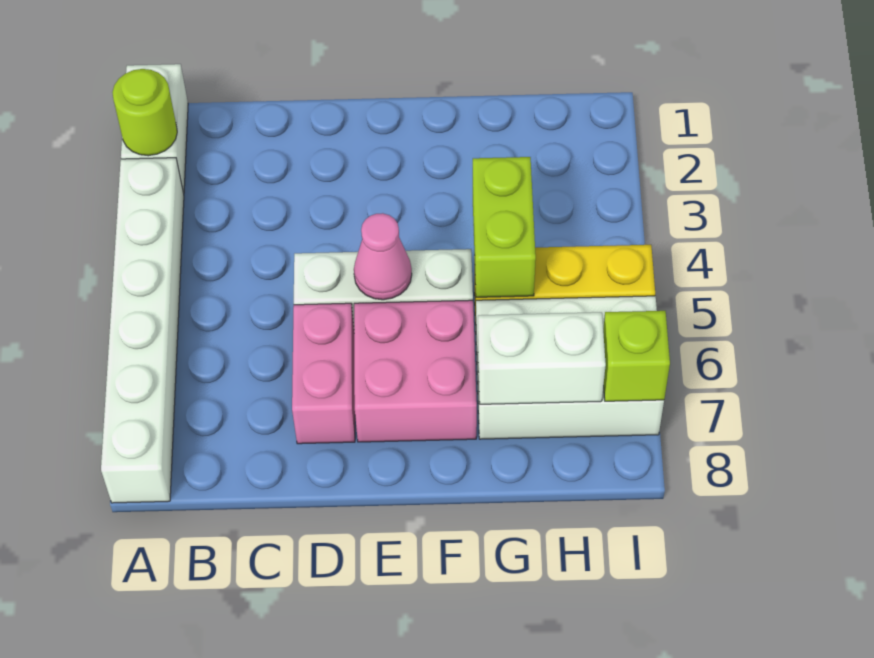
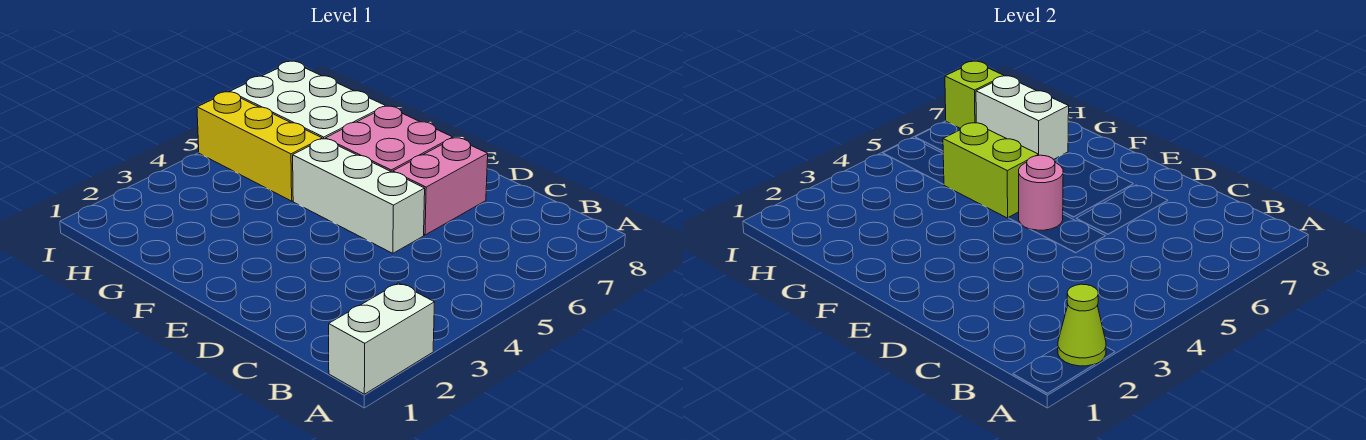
lime round brick A2 level 2 -> lime cone A2 level 2
white brick A3:A8 level 1 -> none
pink cone E5 level 2 -> pink round brick E5 level 2
lime brick G4:G5 level 2 -> lime brick F5:G5 level 2

